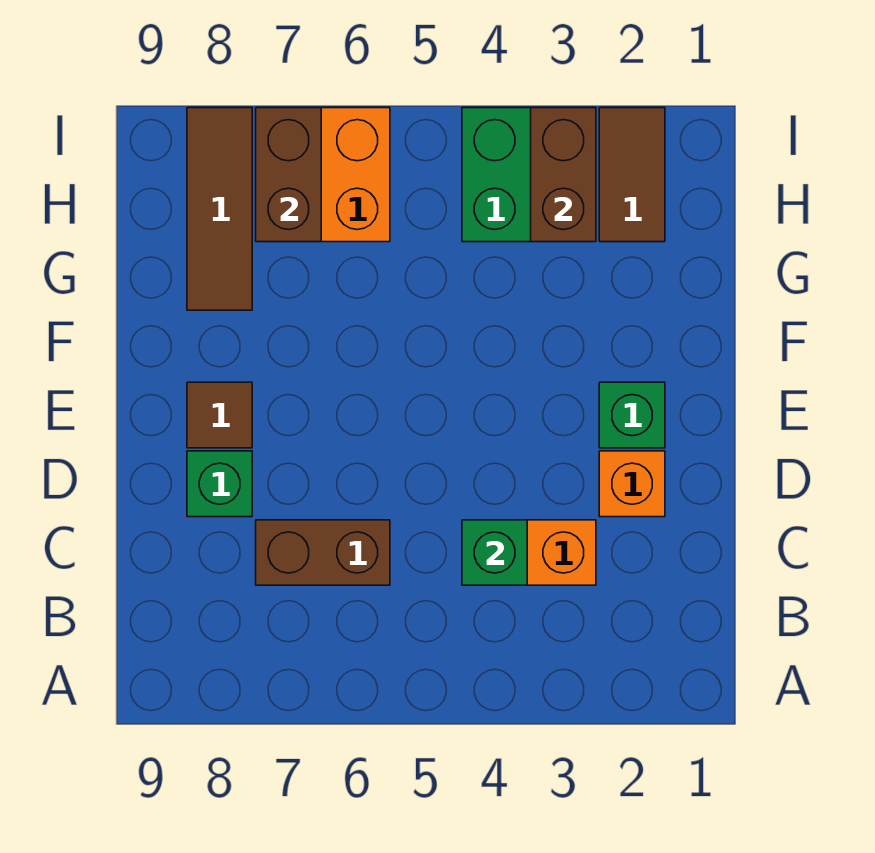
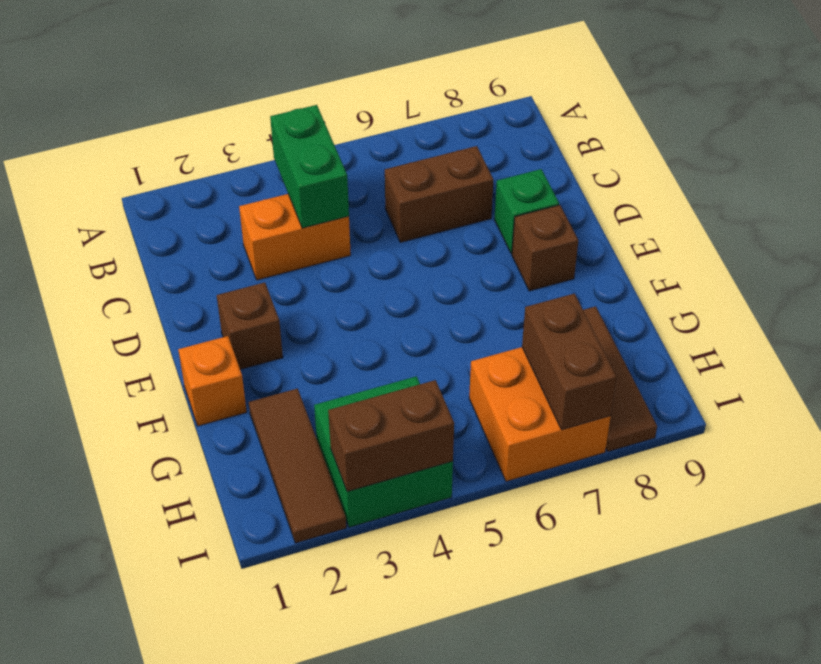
green brick C4 level 2 -> green brick B4:C4 level 2
orange brick D2 level 1 -> orange brick F1 level 1
green brick E2 level 1 -> brown brick E2 level 1
brown tile E8 level 1 -> brown brick E8 level 1
brown tile H2:I2 level 1 -> brown tile G2:I2 level 1
brown brick H3:I3 level 2 -> brown brick I3:I4 level 2

